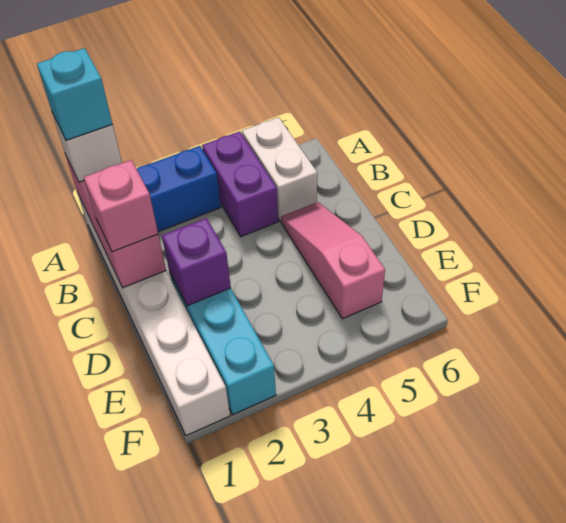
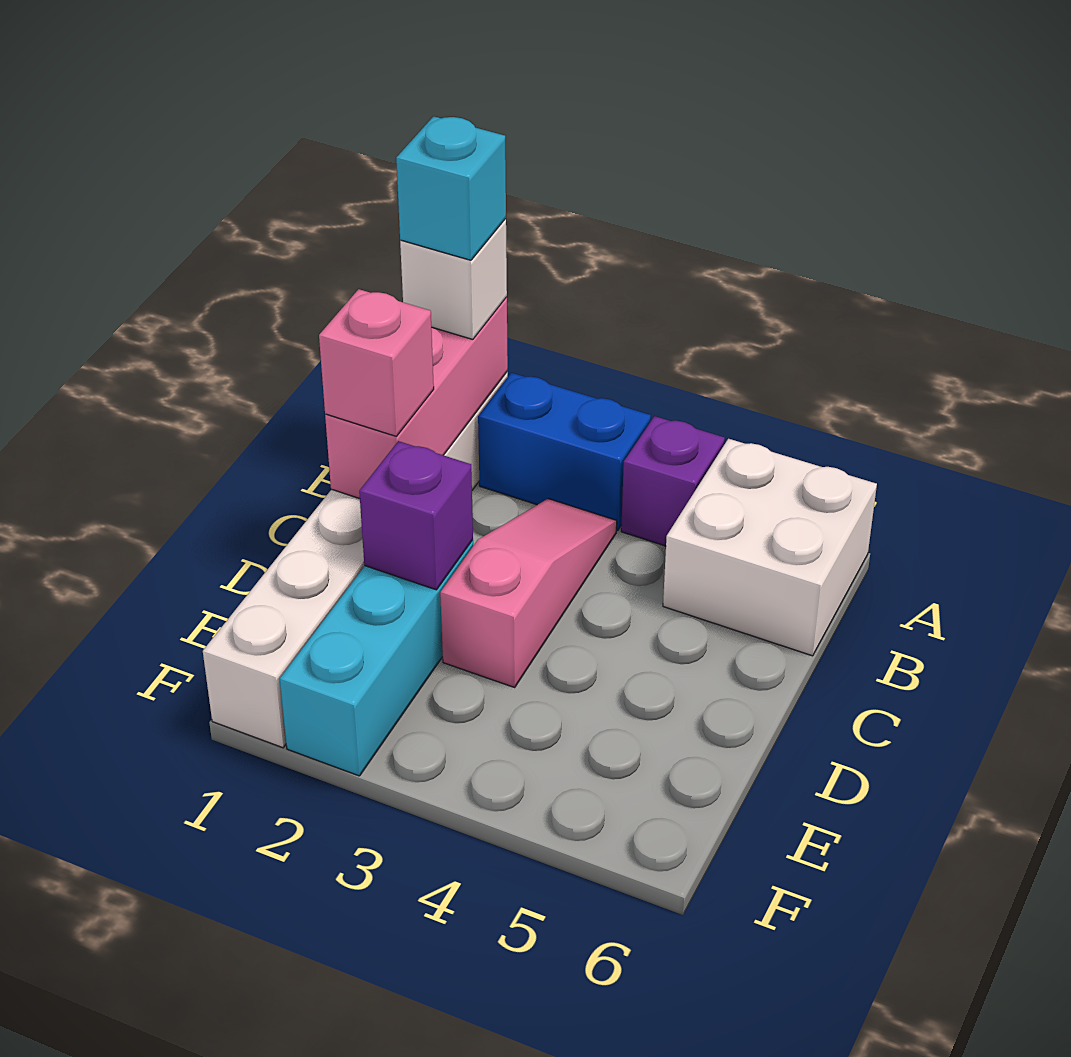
purple brick A4:B4 level 1 -> purple brick A4 level 1
white brick A5:B5 level 1 -> white brick A5:B6 level 1
pink slope C5:E5 level 1 top E -> pink slope B3:D3 level 1 top D

